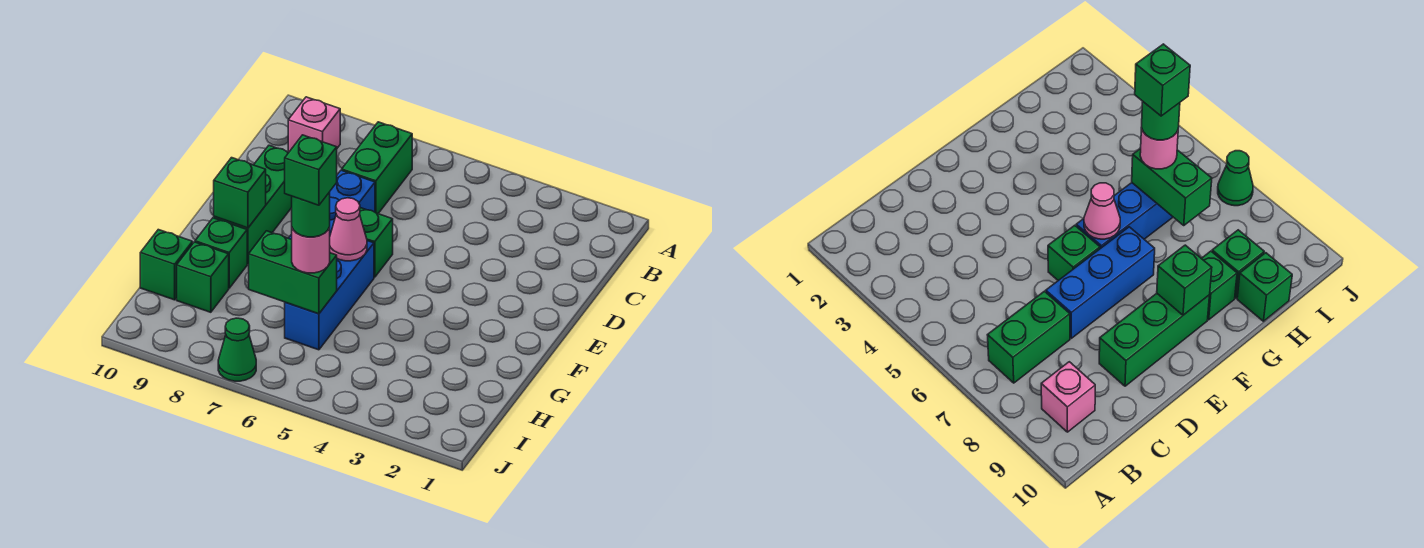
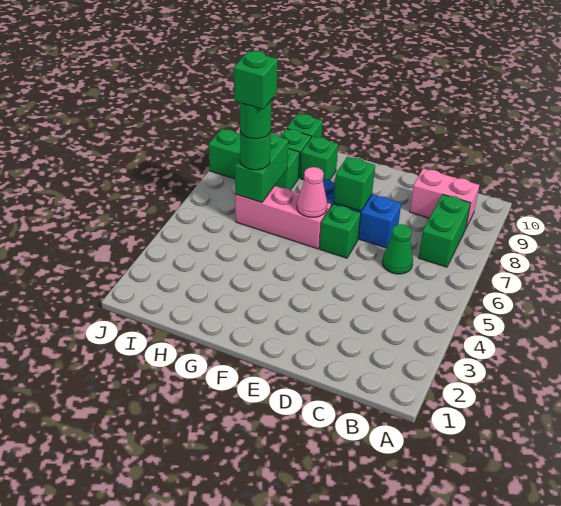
green brick B7:C7 level 1 -> green brick B7:B8 level 1
pink brick B9 level 1 -> pink brick B9:C9 level 1
green brick D9:F9 level 1 -> green brick H8:J8 level 1
blue brick F6:H6 level 1 -> pink brick F6:H6 level 1
green brick F9 level 2 -> green brick E7 level 2
pink round brick H6 level 3 -> green round brick H6 level 3
green cone J7 level 1 -> green cone C6 level 1

